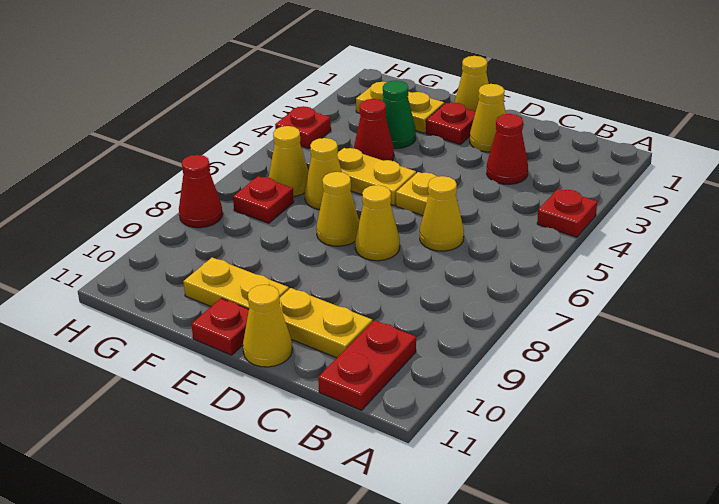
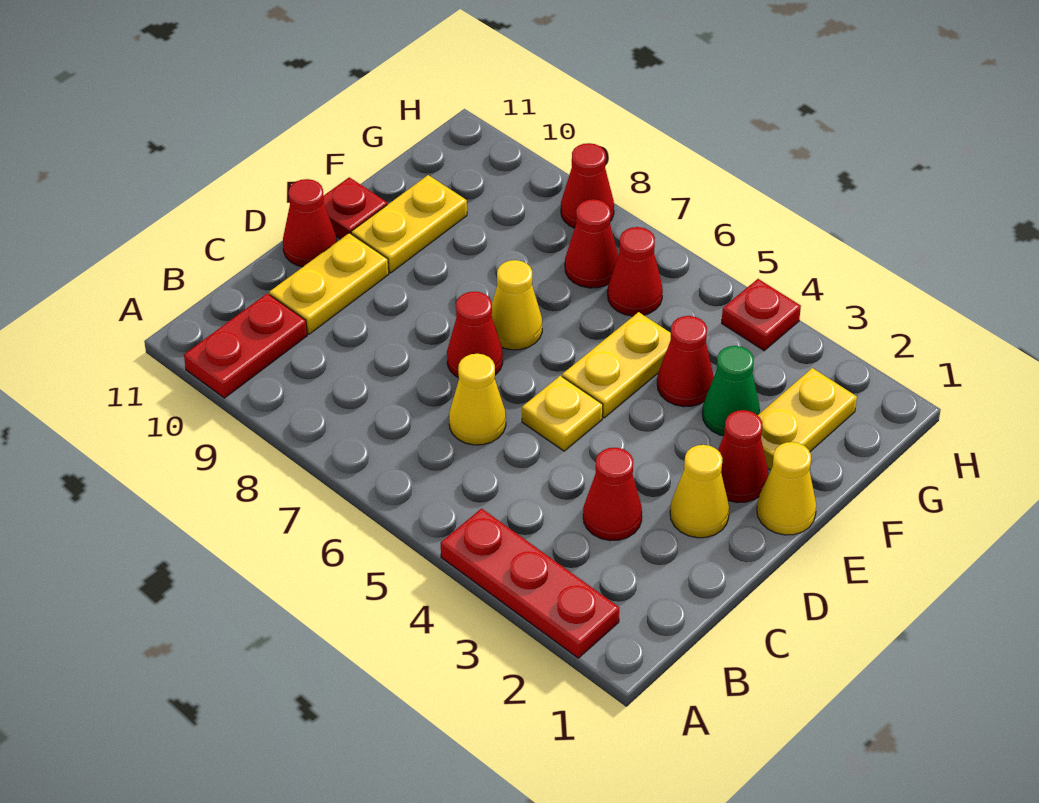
red plate A4 level 1 -> red plate A2:A4 level 1
red plate B10:B11 level 1 -> red plate A10:B10 level 1
yellow cone D7 level 1 -> red cone D7 level 1
yellow cone D11 level 1 -> red cone D11 level 1
red plate E2 level 1 -> red cone E2 level 1
yellow cone F6 level 1 -> none
yellow cone G6 level 1 -> red cone G6 level 1
red plate G7 level 1 -> red cone G7 level 1

